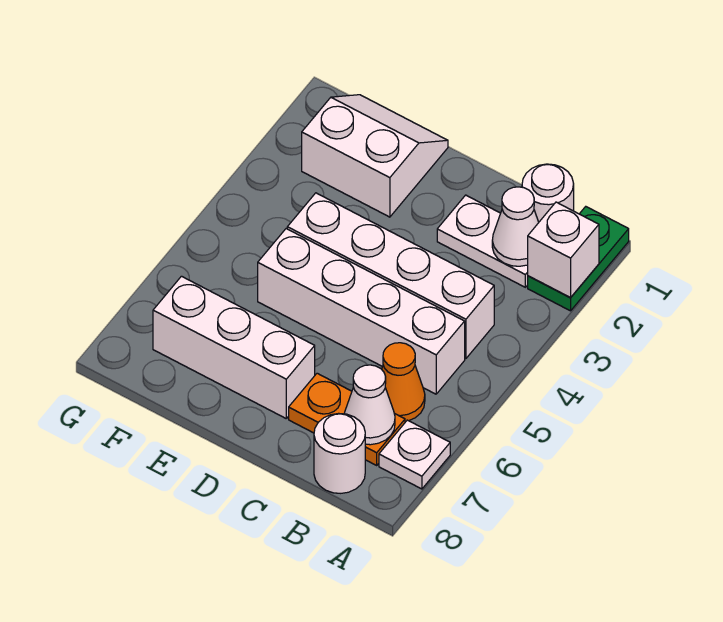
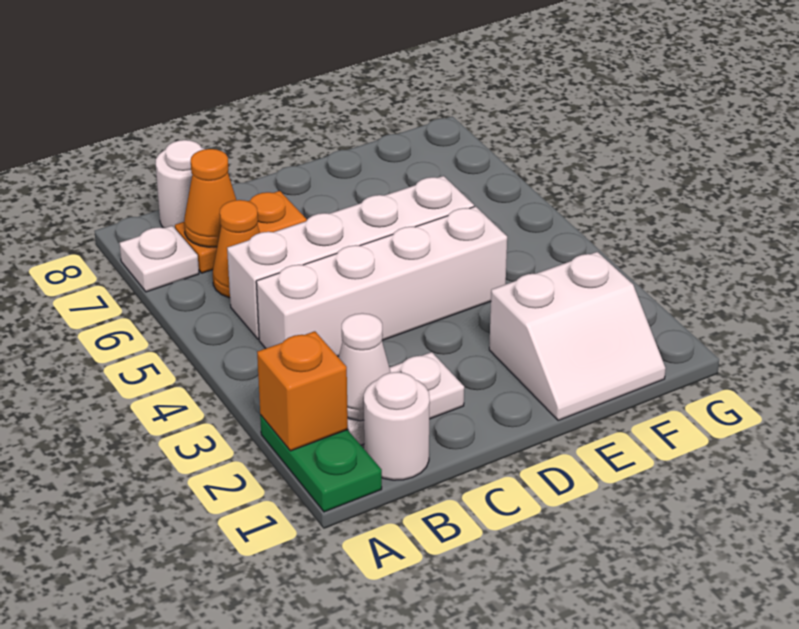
white brick A2 level 2 -> orange brick A2 level 2
white cone B7 level 2 -> orange cone B7 level 2
white brick D7:F7 level 1 -> none

